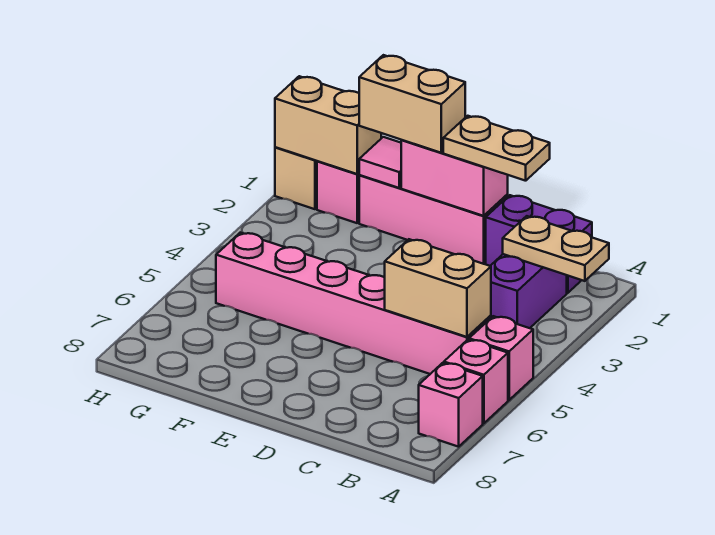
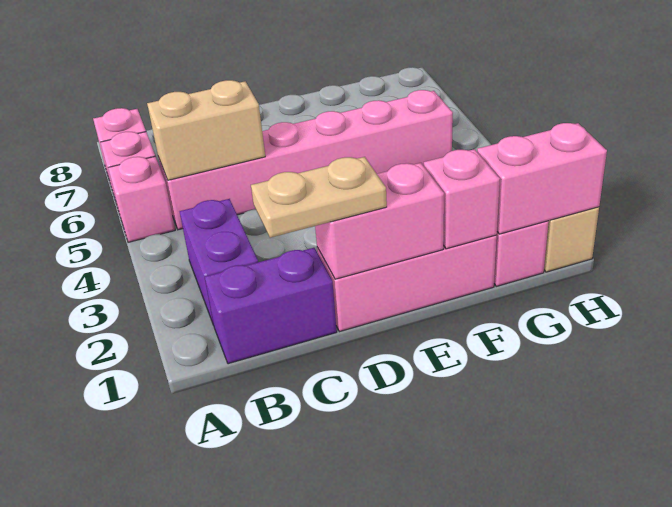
tan plate A2:B2 level 2 -> none
tan brick E1:F1 level 3 -> none
pink tile F1 level 2 -> pink brick F1 level 2
tan brick G1:H1 level 2 -> pink brick G1:H1 level 2

